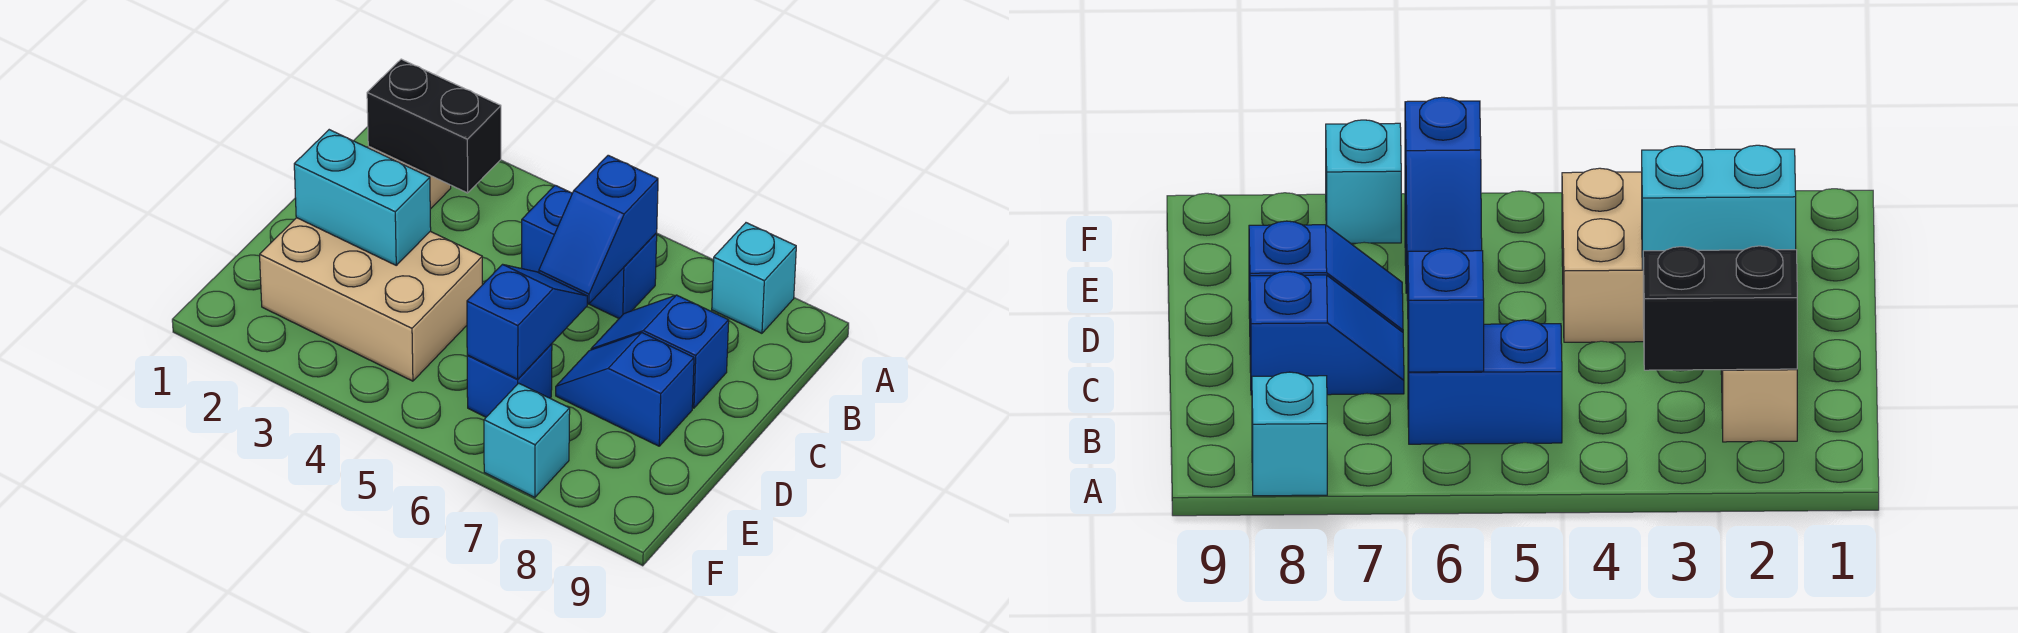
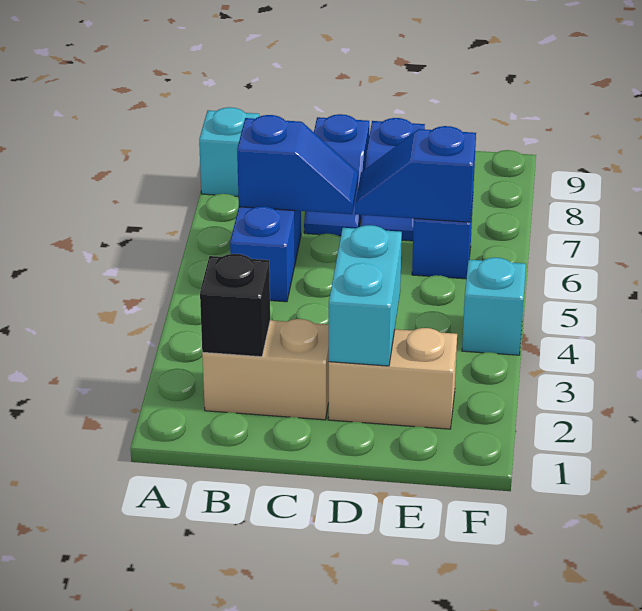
black brick B2:B3 level 2 -> black brick B2 level 2
tan brick D2:E4 level 1 -> tan brick D2:E2 level 1
cyan brick F7 level 1 -> cyan brick F4 level 1

